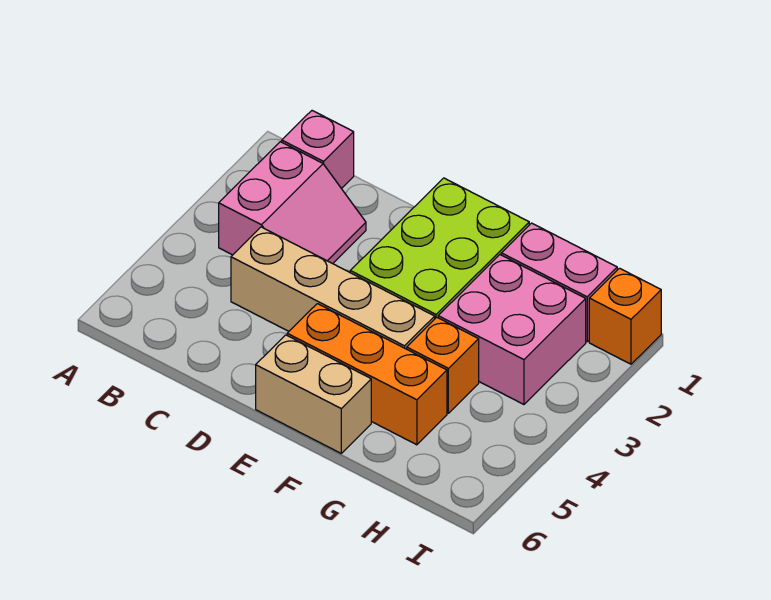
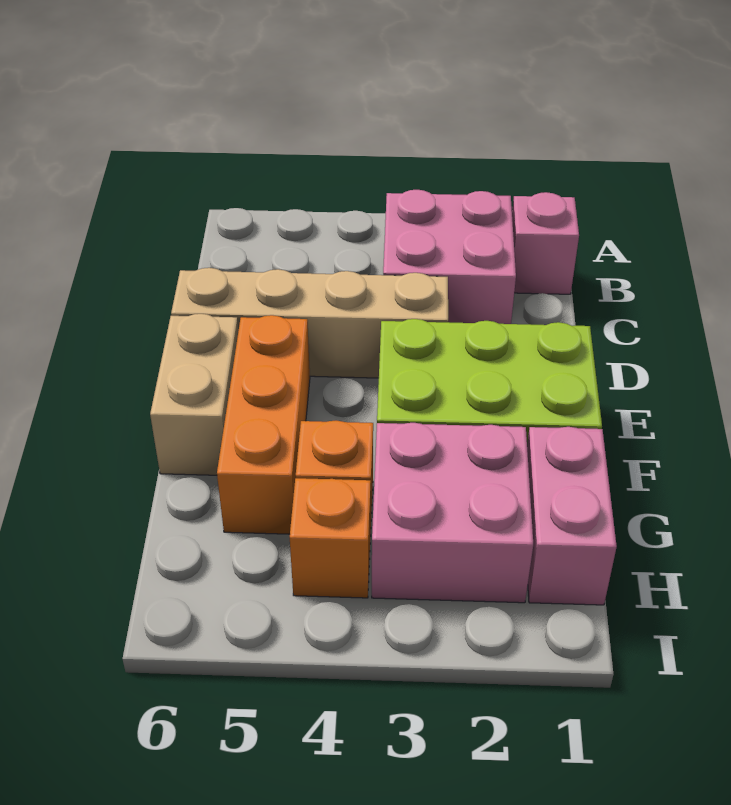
pink slope B2:C3 level 1 top B -> pink brick B2:C3 level 1
tan brick C4:F4 level 1 -> tan brick D3:D6 level 1
orange brick I1 level 1 -> orange brick H4 level 1

